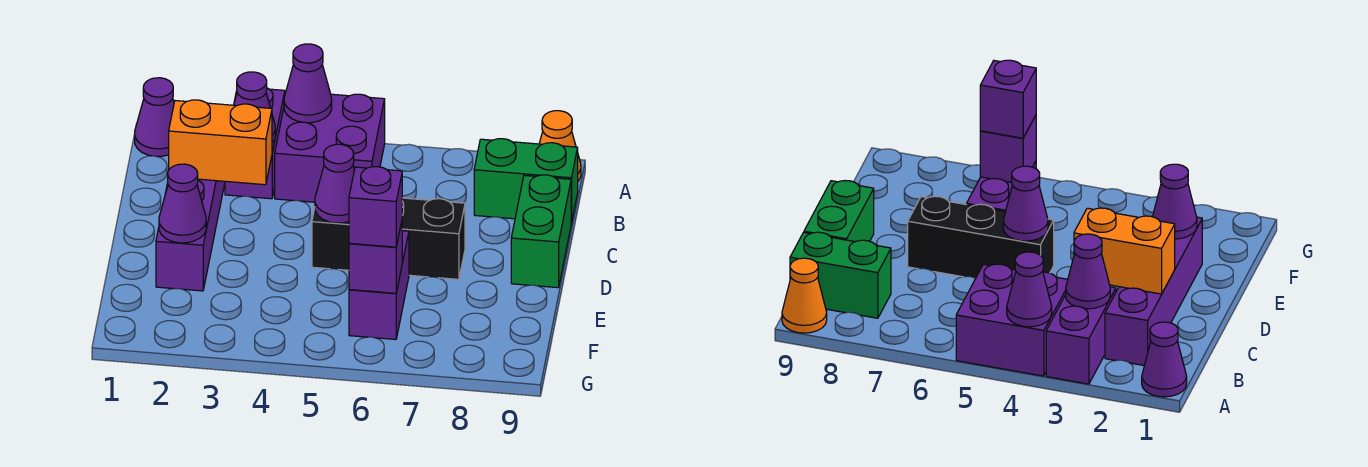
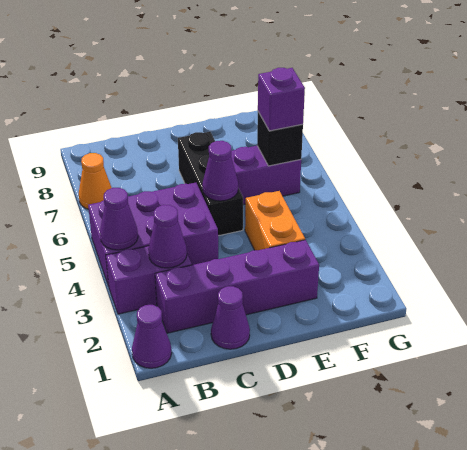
purple brick A4:B5 level 1 -> purple brick A4:C5 level 1
orange cone A9 level 1 -> orange cone A7 level 1
green brick B8:B9 level 1 -> none
orange brick C2:C3 level 2 -> orange brick E3:E4 level 1
green brick C9:D9 level 1 -> none
purple cone E2 level 2 -> purple cone C1 level 1
purple brick F6 level 2 -> black brick F6 level 2

